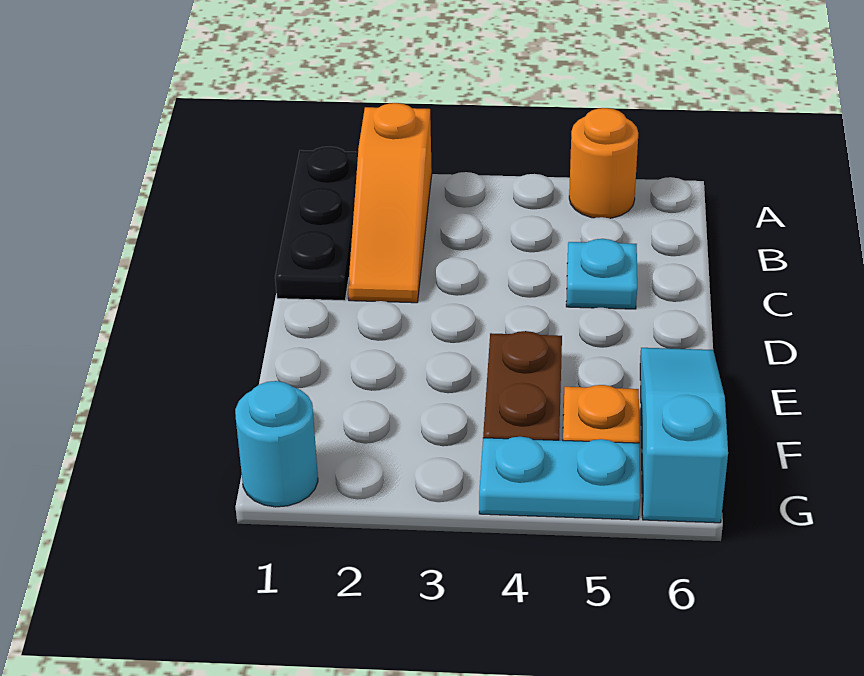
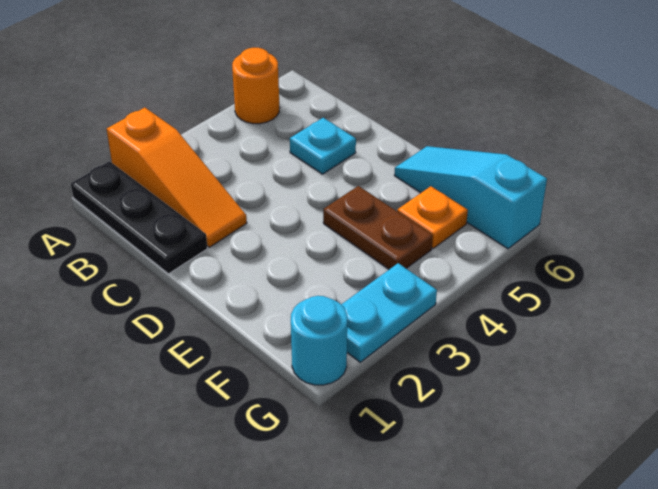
cyan plate G4:G5 level 1 -> cyan plate G2:G3 level 1

